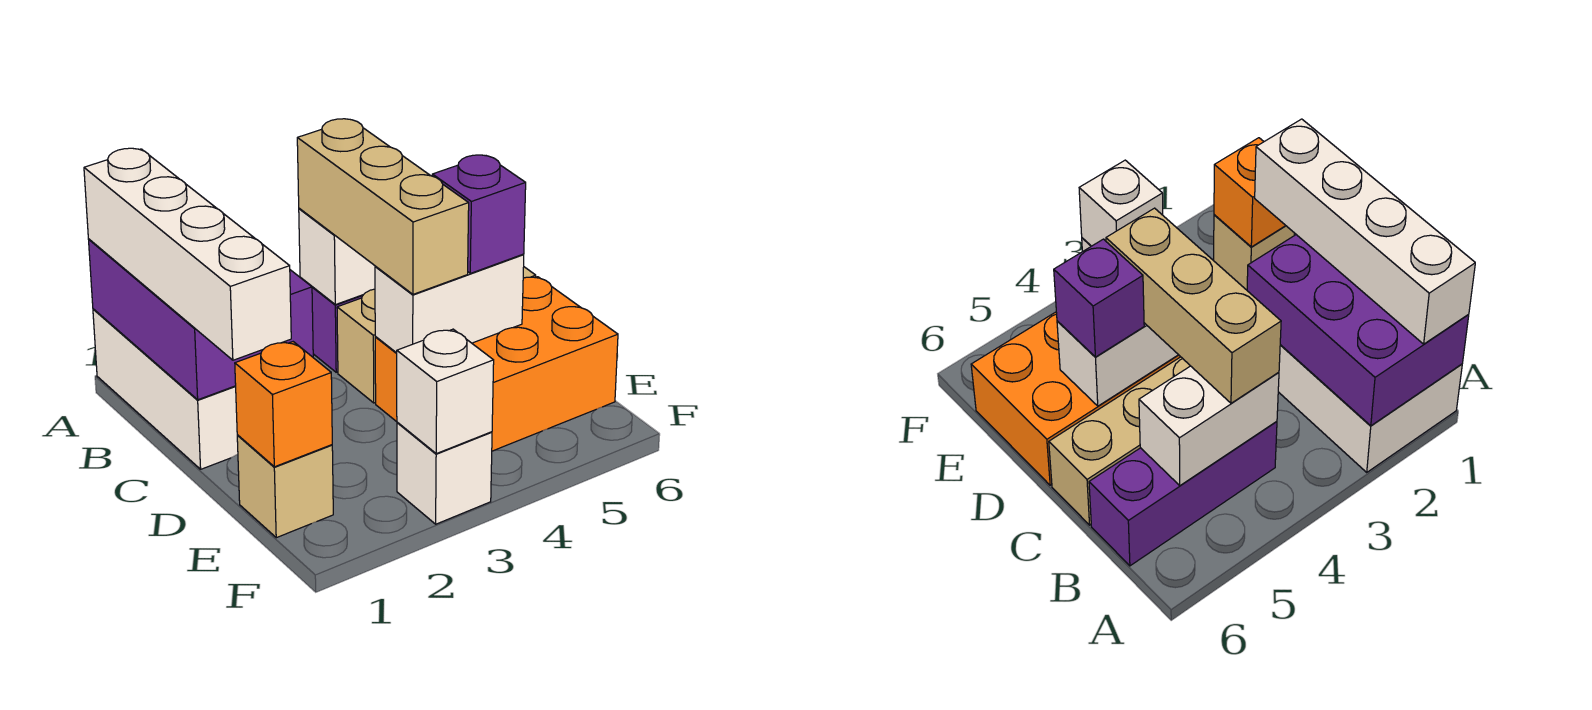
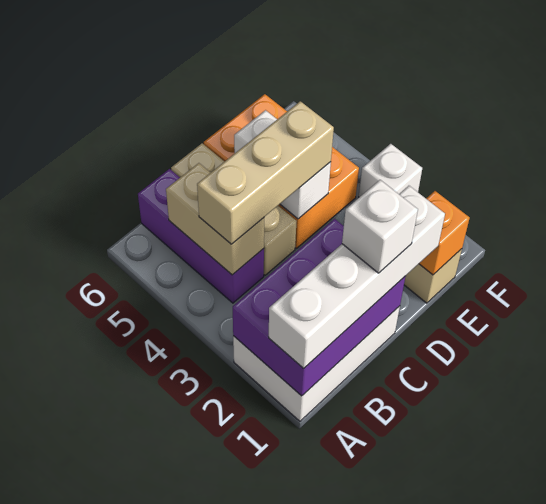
white brick B4:B5 level 2 -> tan brick B4:B5 level 2
purple brick D5 level 3 -> none
white brick F3 level 2 -> white brick C1 level 4

